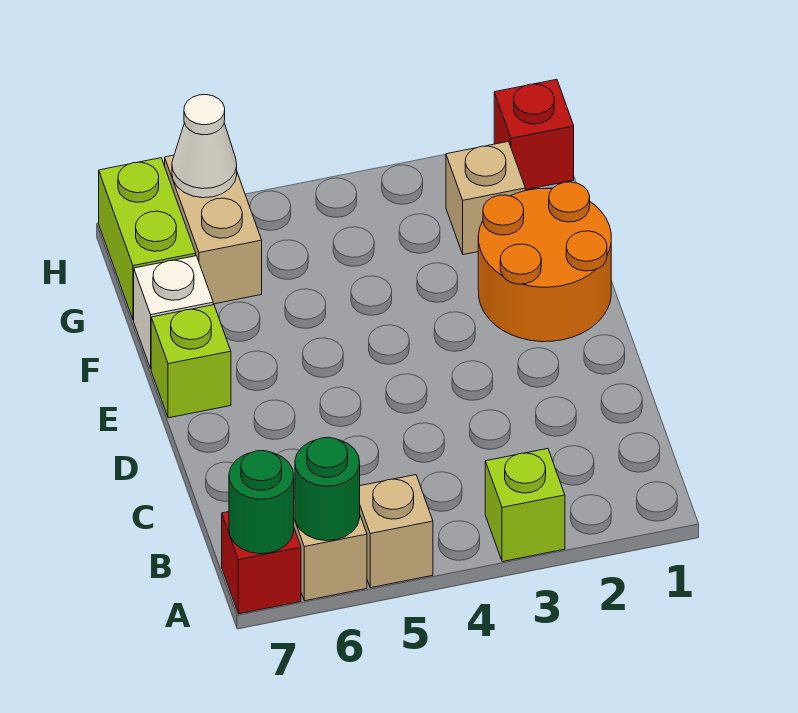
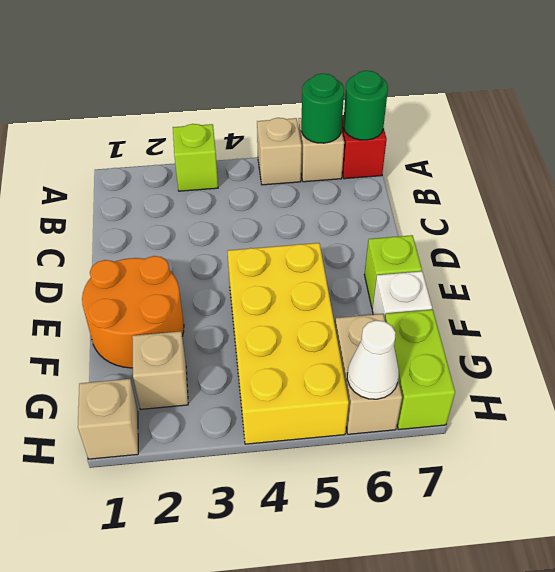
none -> yellow brick E4:H5 level 1
red brick H1 level 1 -> tan brick H1 level 1

